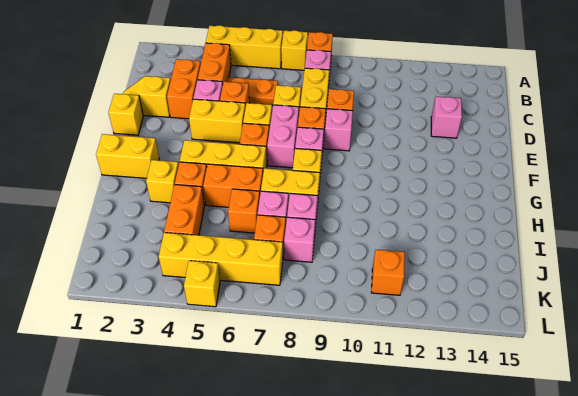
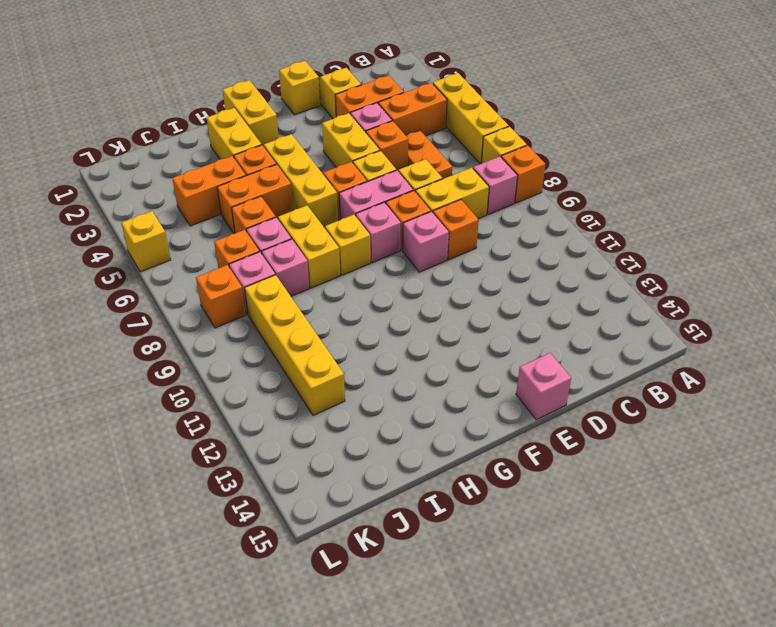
pink brick D13 level 1 -> pink brick E15 level 1
yellow brick H3 level 1 -> yellow brick H2:H3 level 1
orange brick H5:H6 level 1 -> orange brick H5:I5 level 1
yellow brick K4:K7 level 1 -> yellow brick J9:J12 level 1
orange brick K11 level 1 -> orange brick K8 level 1

